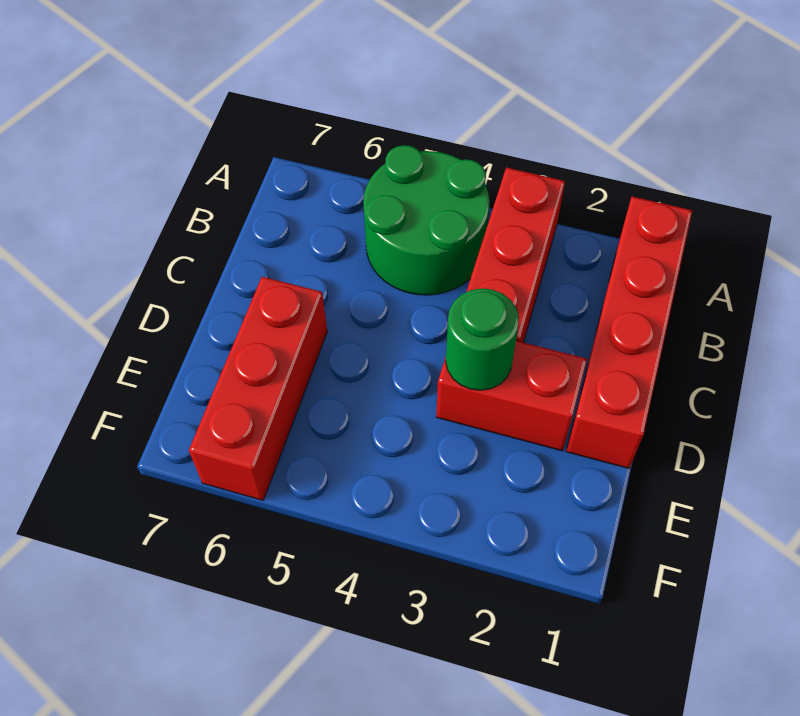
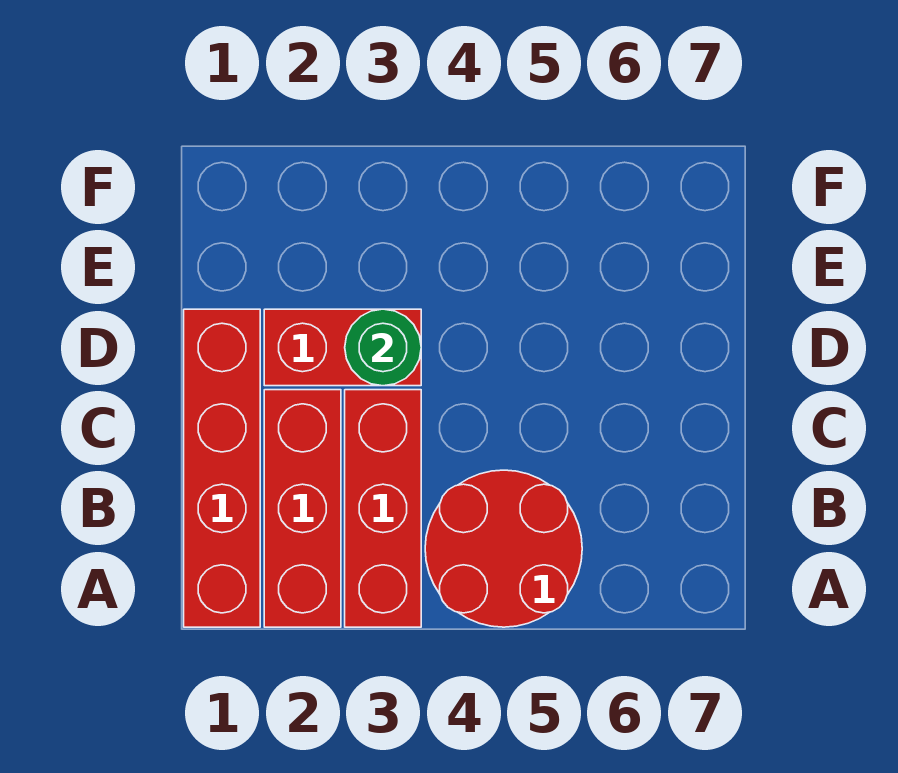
green round brick A4:B5 level 1 -> red round brick A4:B5 level 1
red brick D6:F6 level 1 -> red brick A2:C2 level 1

